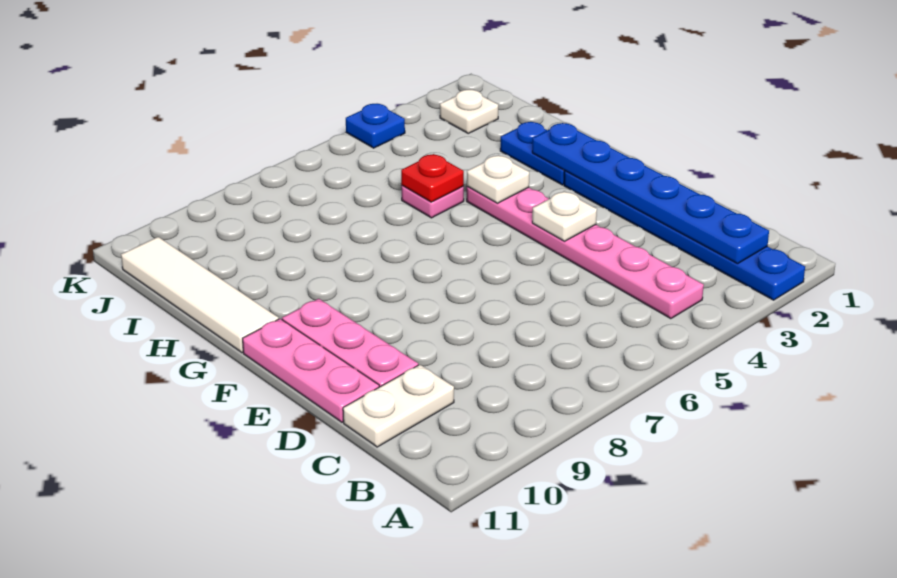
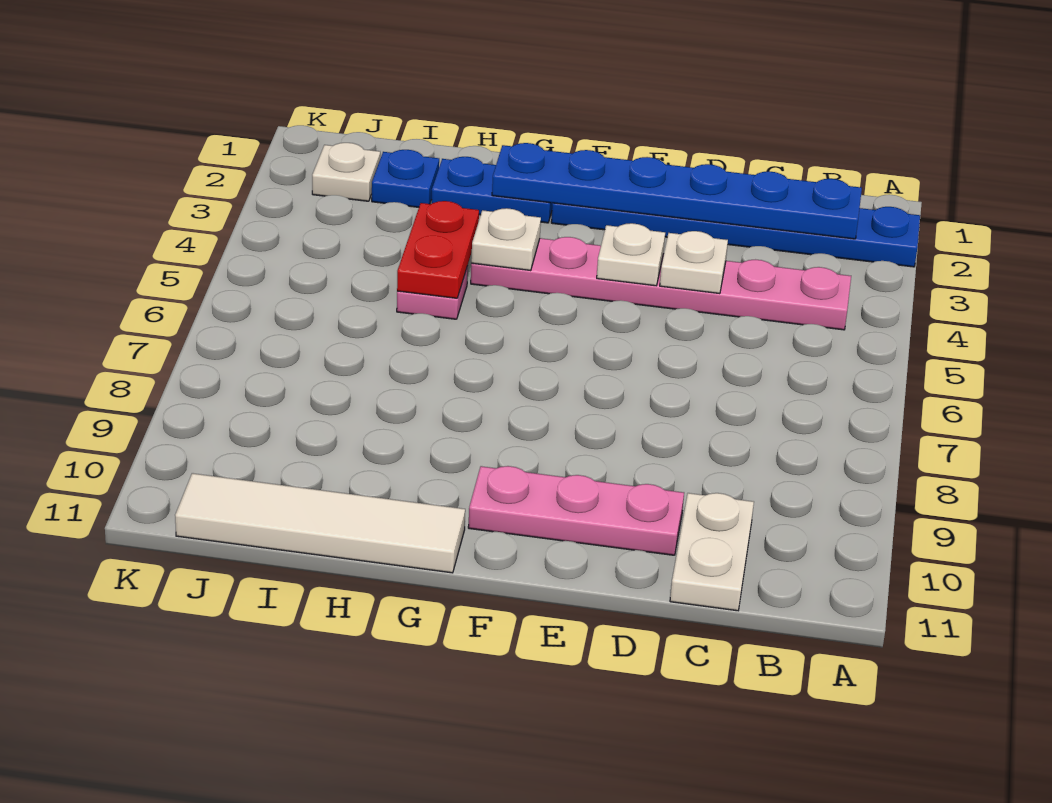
none -> white plate D4 level 2
pink plate D11:F11 level 1 -> none
red plate H5 level 2 -> red plate H4:H5 level 2
blue plate K4 level 1 -> blue plate I2 level 1

